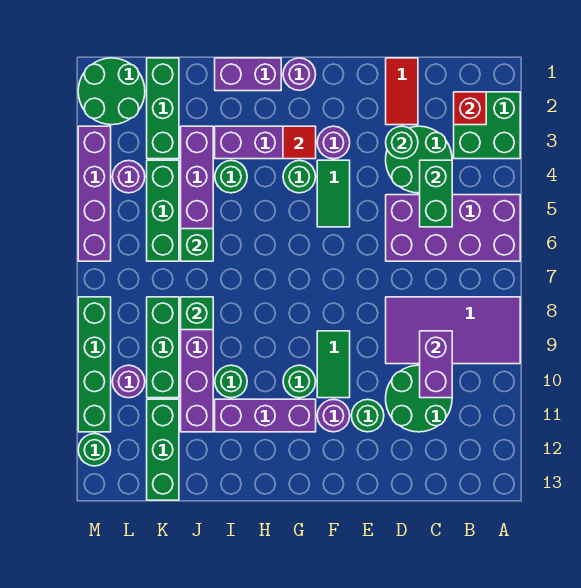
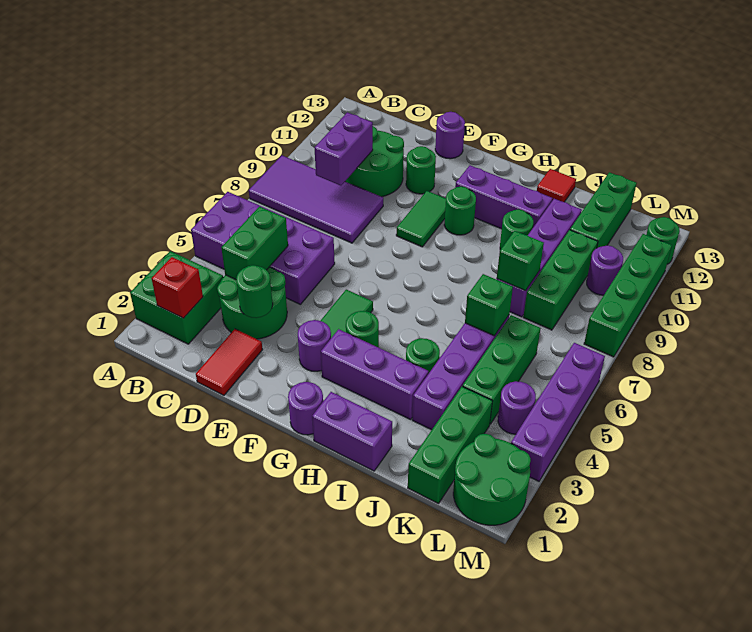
purple round brick F11 level 1 -> purple round brick E13 level 1
red tile G3 level 2 -> red tile I13 level 1

